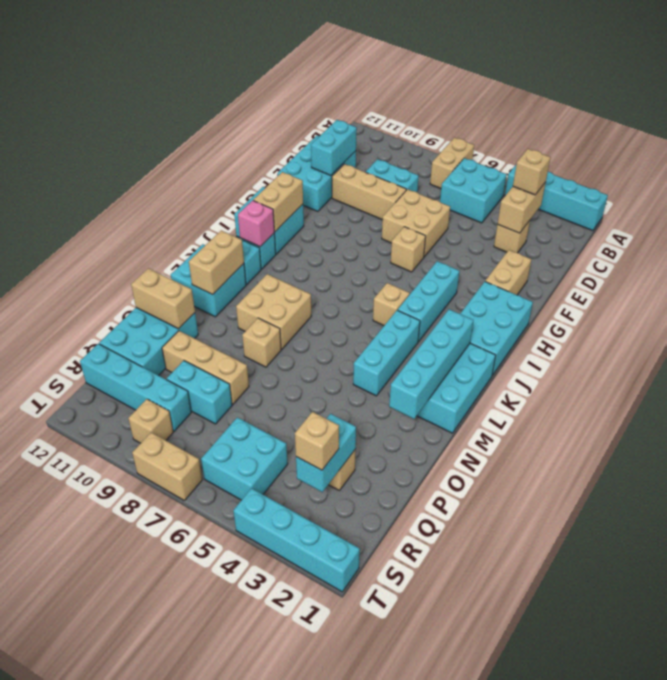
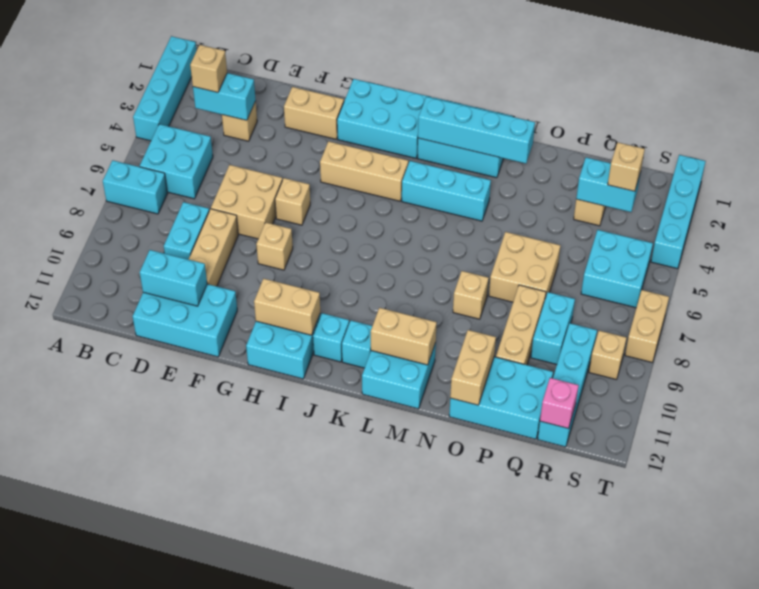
tan brick A7:B7 level 1 -> cyan brick A7:B7 level 1
tan brick C3:D3 level 2 -> cyan brick C3:D3 level 2
cyan brick H4:J4 level 1 -> tan brick H4:J4 level 1
tan brick J5 level 1 -> tan brick G8 level 1
pink brick J11 level 2 -> pink brick R12 level 2
tan brick L8:M9 level 1 -> tan brick O6:P7 level 1

